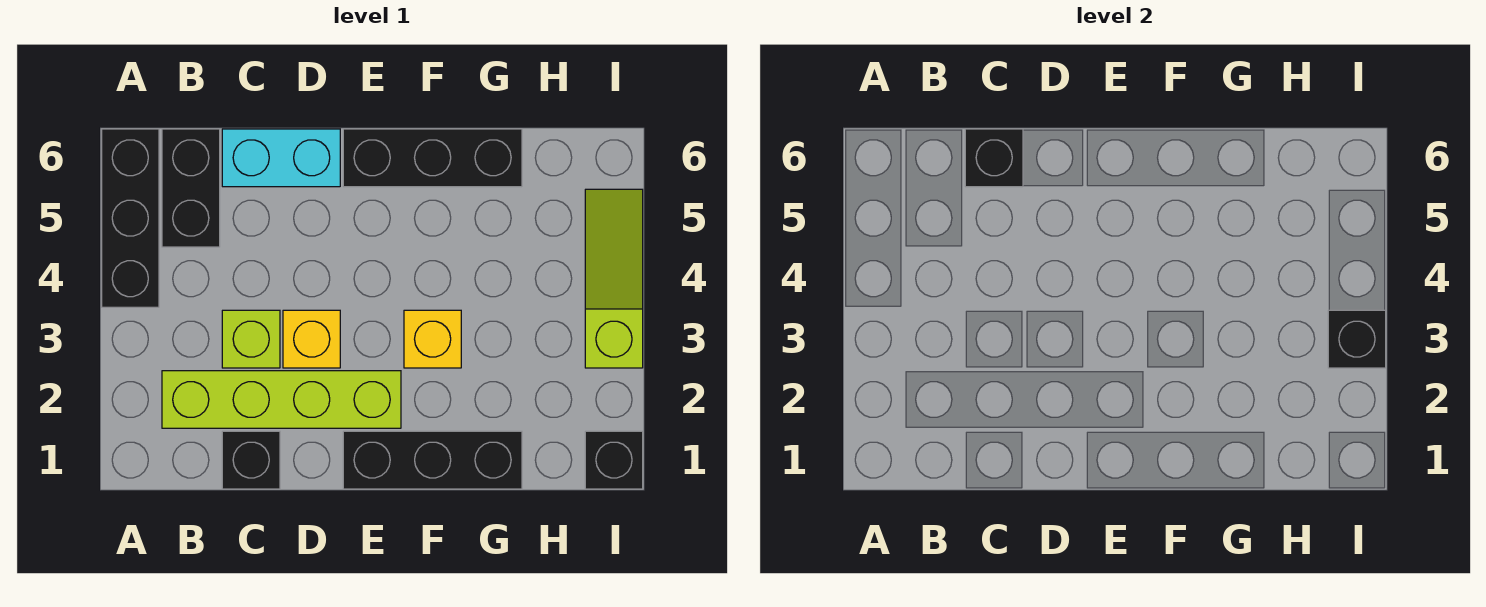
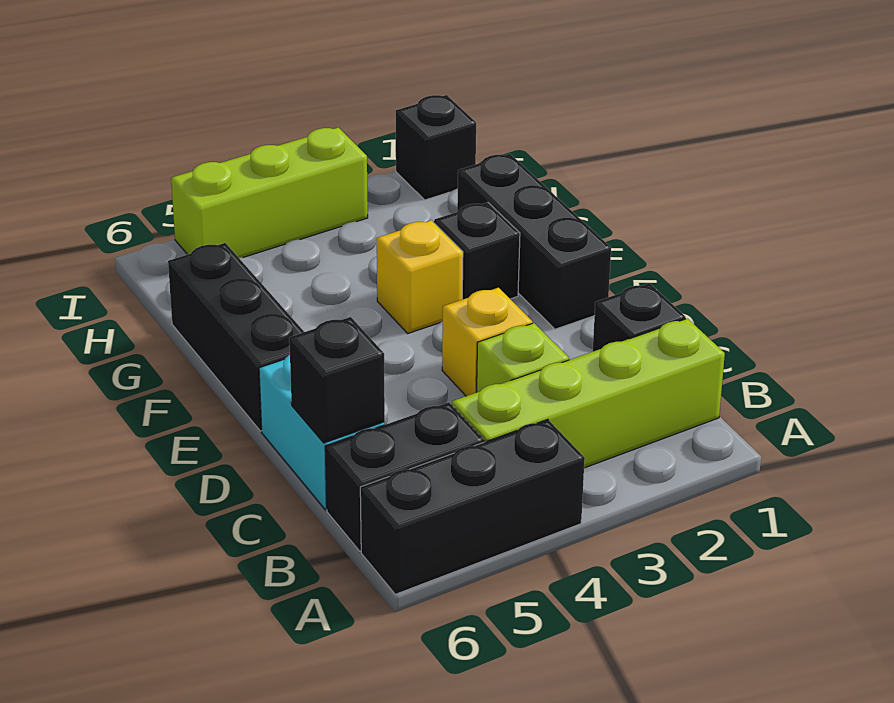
lime brick B2:E2 level 1 -> lime brick B1:B4 level 1
lime slope I3:I5 level 1 top 3 -> lime brick I3:I5 level 1
black brick I3 level 2 -> black brick F2 level 1

